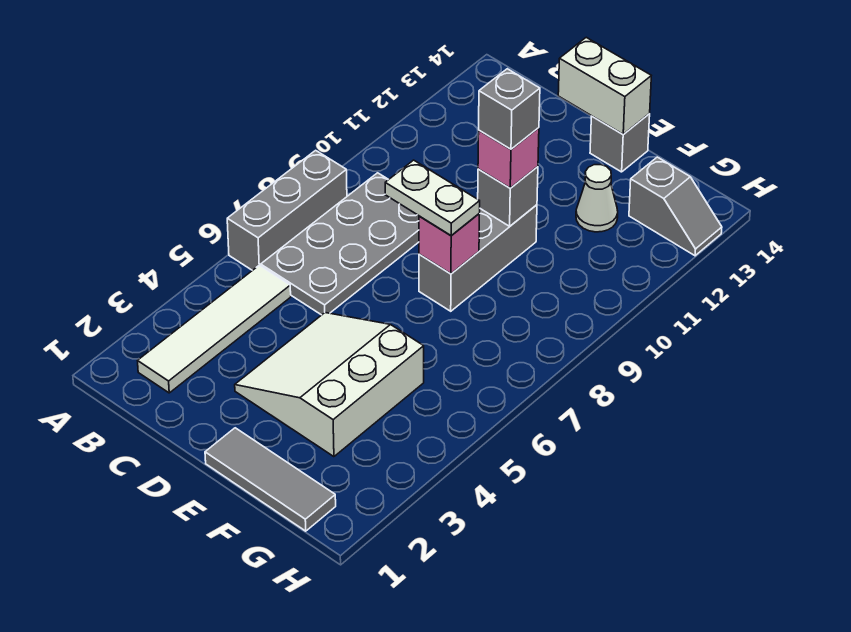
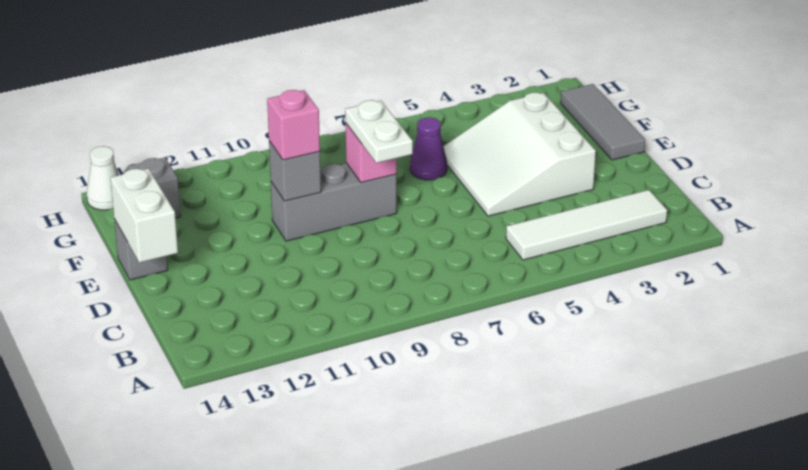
grey brick A6:A8 level 1 -> none
grey plate B6:C9 level 1 -> none
white slope D3:F5 level 1 top F -> white slope D3:F5 level 1 top 3
grey brick E10 level 4 -> none
none -> purple cone F6 level 1
white cone F12 level 1 -> white cone H14 level 1

